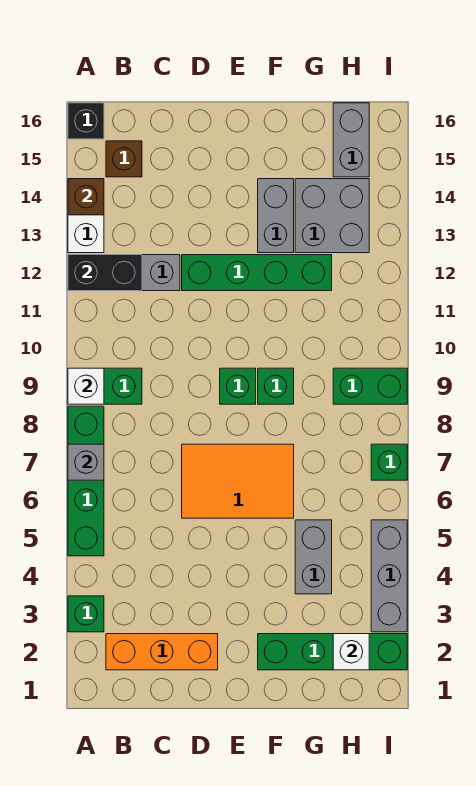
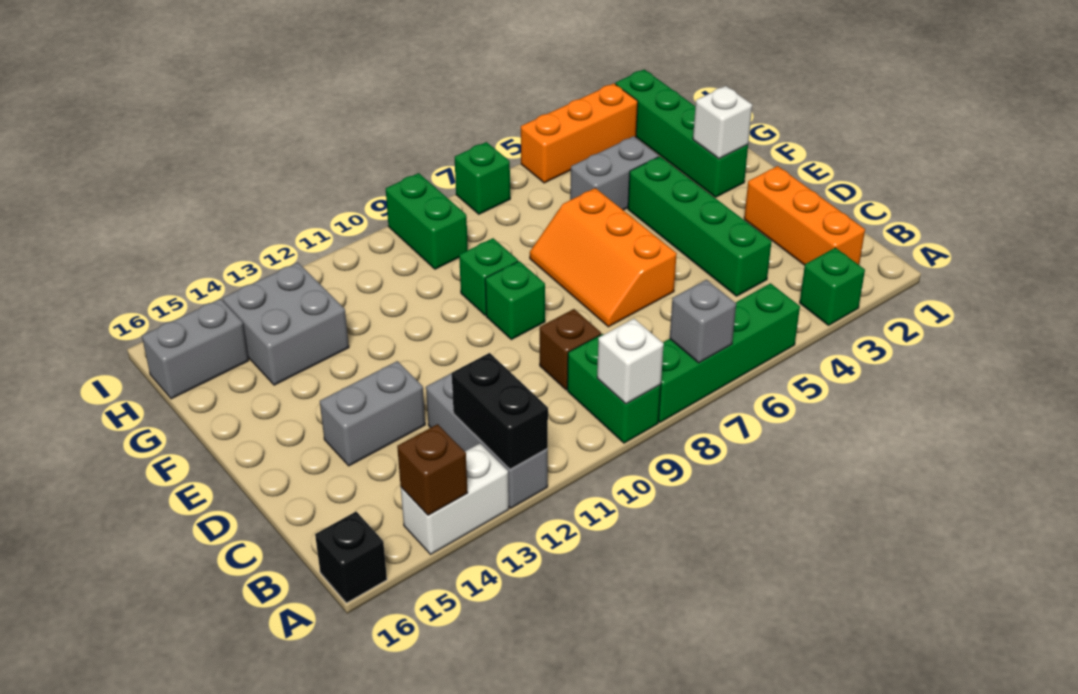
brown brick B15 level 1 -> brown brick C9 level 1
orange tile D6:F7 level 1 -> orange slope D6:F7 level 1 top 6
green brick D12:G12 level 1 -> green brick C4:F4 level 1
grey brick F13:F14 level 1 -> grey brick D13:D14 level 1
white brick H2 level 2 -> white brick F2 level 2
grey brick I3:I5 level 1 -> orange brick I3:I5 level 1

